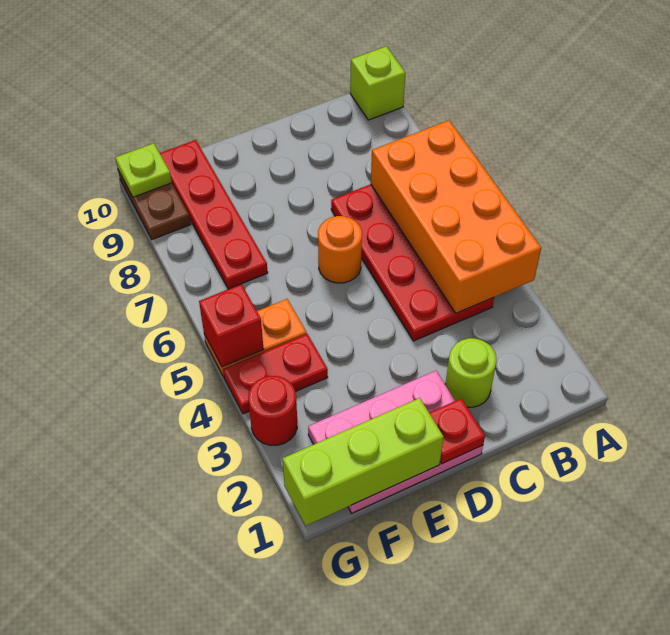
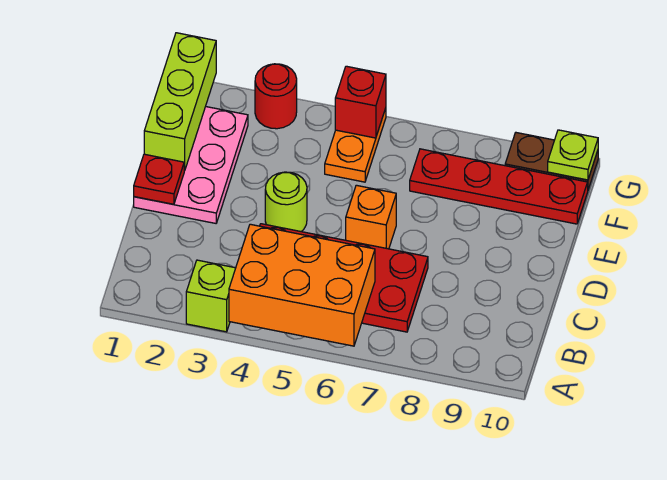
orange brick A4:B7 level 2 -> orange brick A4:B6 level 2
lime brick A10 level 1 -> lime brick A3 level 1
lime round brick C2 level 1 -> lime round brick D4 level 1
orange round brick D6 level 1 -> orange brick D6 level 1
red plate F4:G4 level 1 -> none

